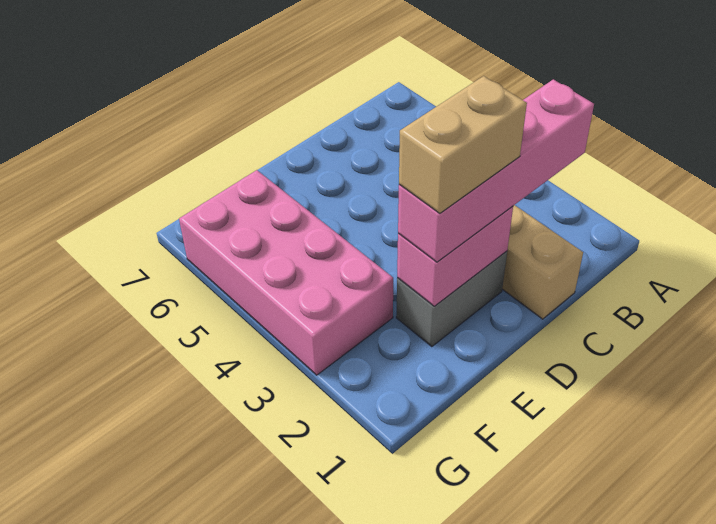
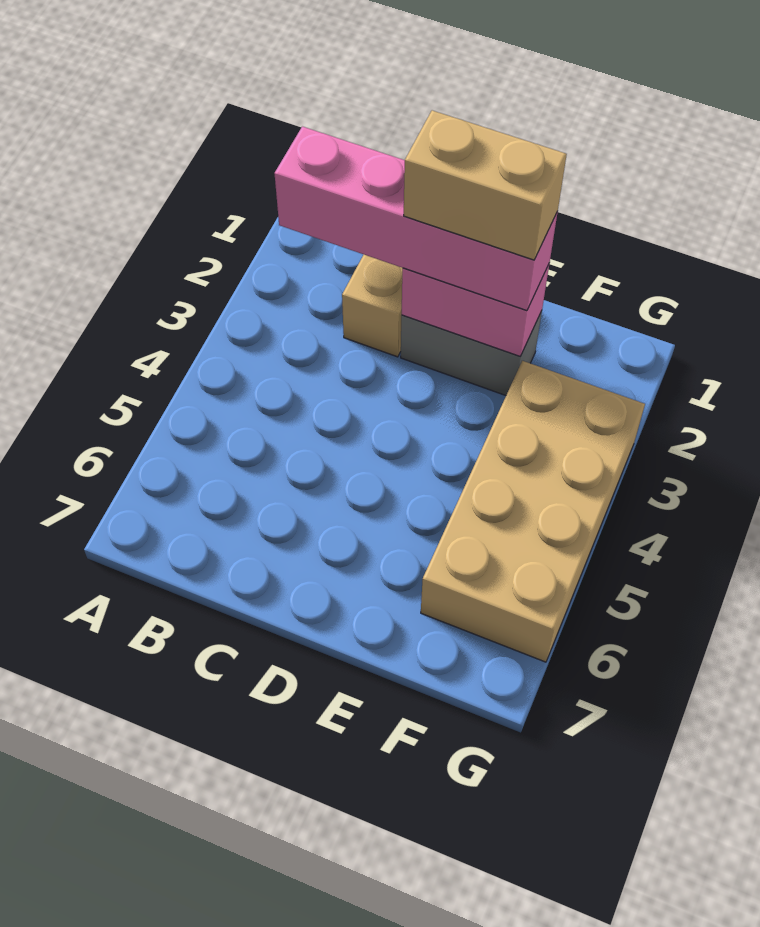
pink brick F3:G6 level 1 -> tan brick F3:G6 level 1

